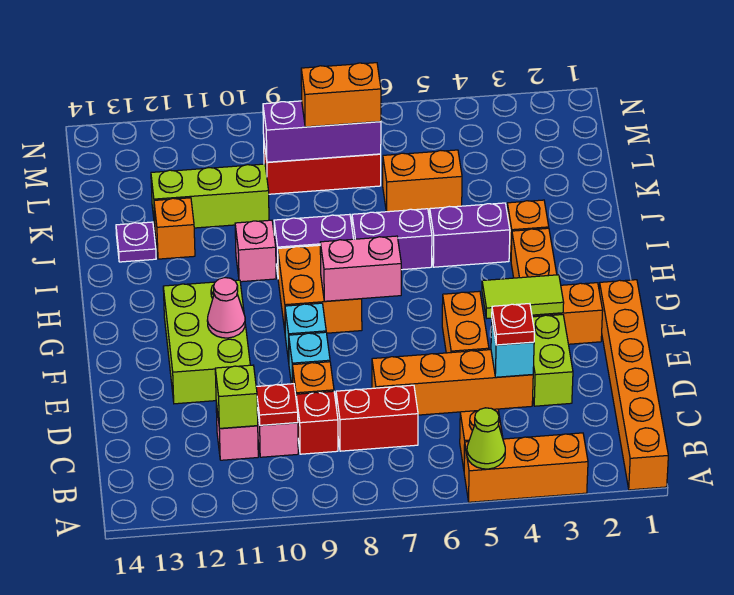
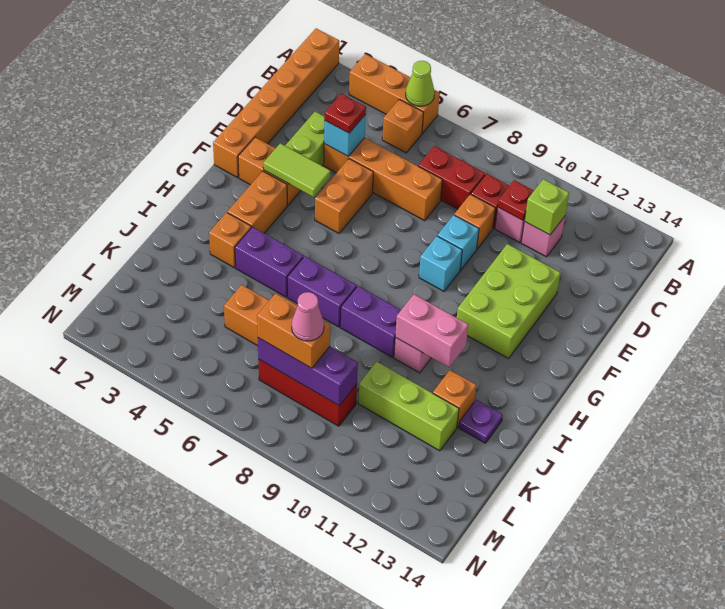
pink cone F11 level 2 -> pink cone L8 level 4
pink brick G7:G8 level 2 -> pink brick I10:I11 level 2
orange brick G8:H9 level 1 -> none

